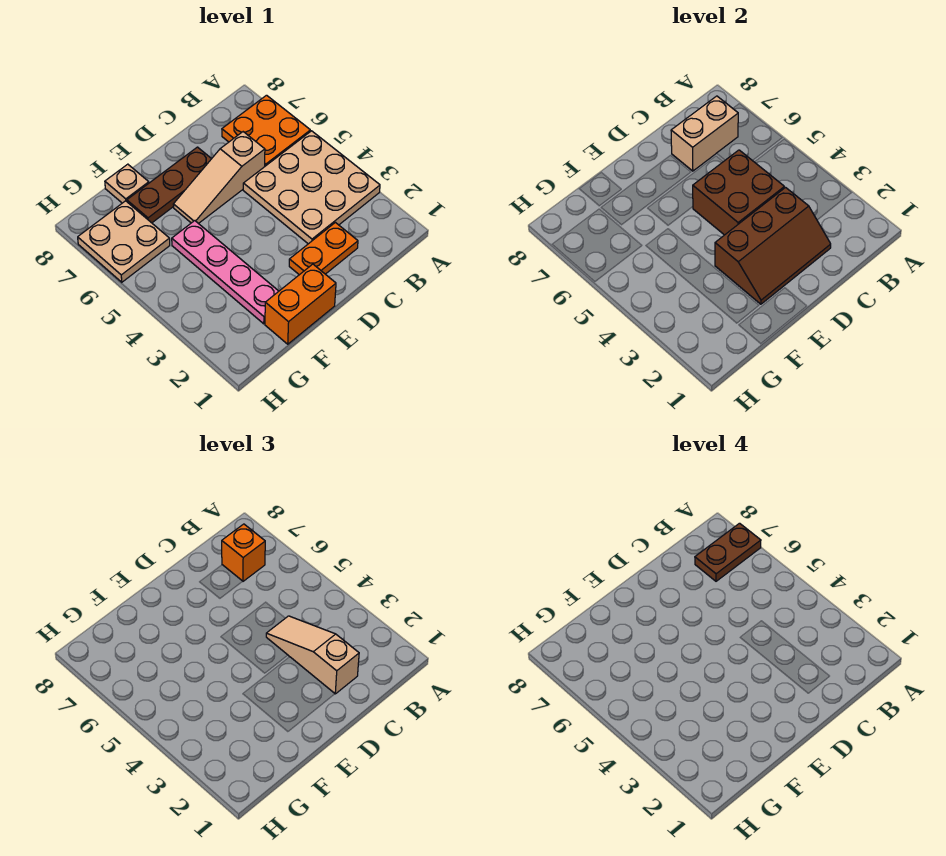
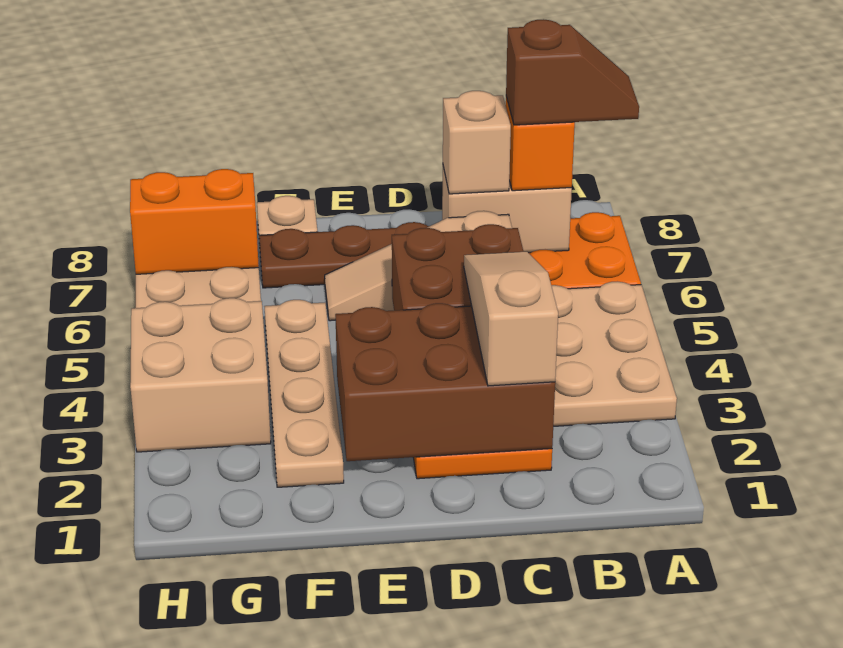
brown plate A7:B7 level 4 -> brown slope A7:B7 level 4 top B
brown slope C2:E3 level 2 top 3 -> brown brick C2:E3 level 2
none -> tan brick C7 level 3
orange brick E1:F1 level 1 -> orange brick G7:H7 level 2
pink plate F2:F5 level 1 -> tan plate F2:F5 level 1
none -> tan brick G3:H4 level 1

